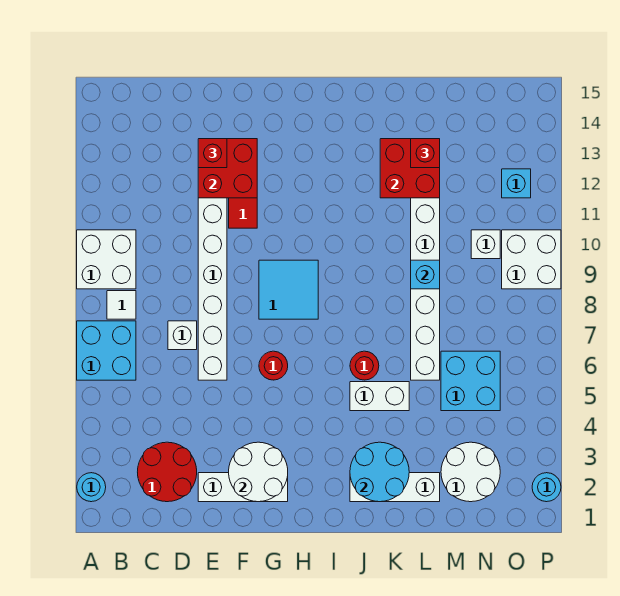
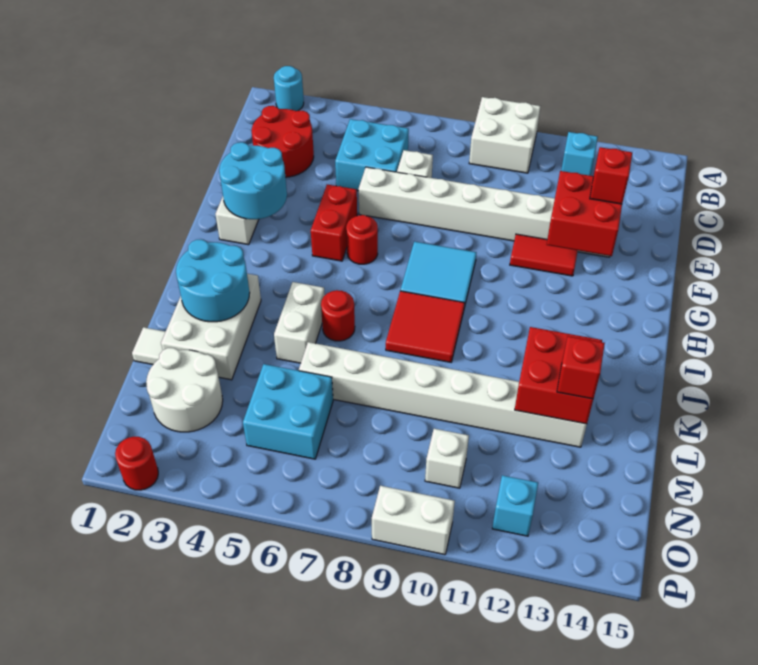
cyan brick A6:B7 level 1 -> cyan brick C5:D6 level 1
white tile B8 level 1 -> white tile L1 level 1
white round brick F2:G3 level 2 -> cyan round brick F2:G3 level 2
none -> red brick F5:G5 level 1
none -> red tile I8:J9 level 1
white brick J2:L2 level 1 -> white brick J2:L3 level 1
cyan brick L9 level 2 -> cyan brick B12 level 1
white brick O9:P10 level 1 -> white brick P9:P10 level 1
cyan round brick P2 level 1 -> red round brick P2 level 1

